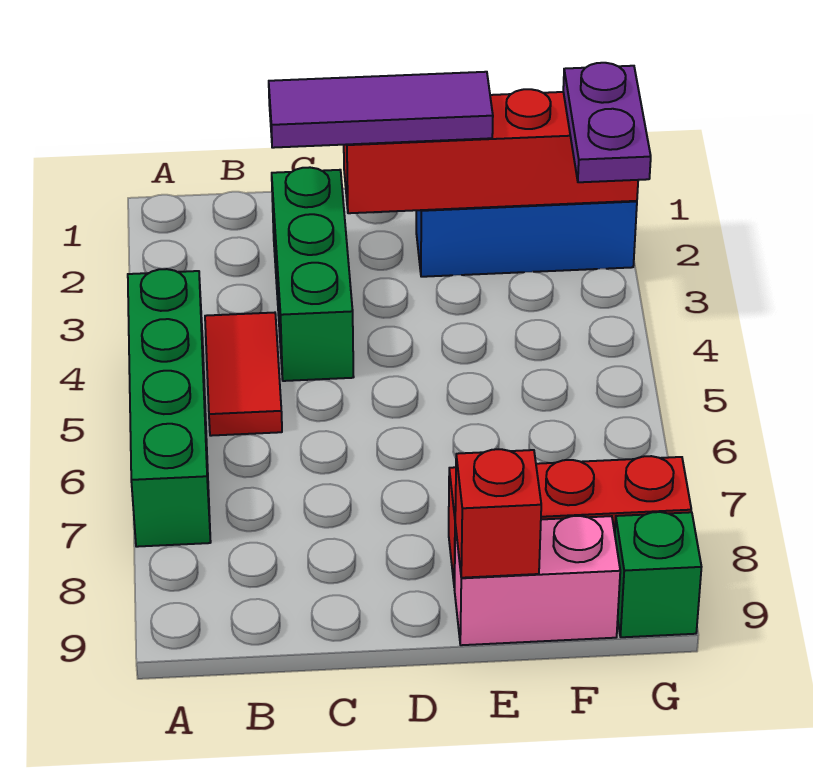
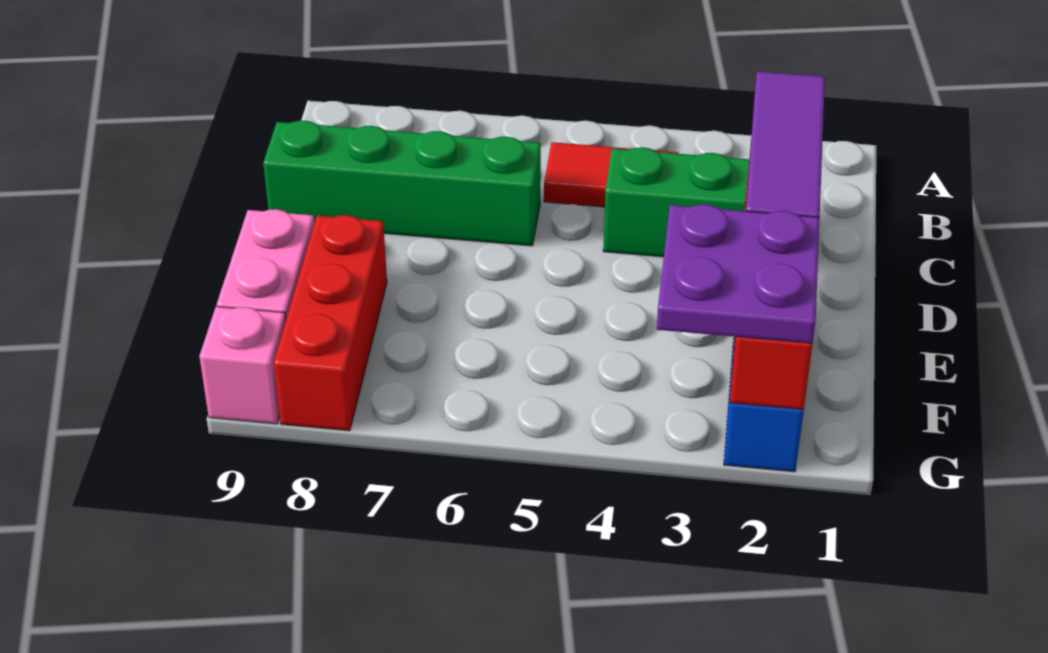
green brick A4:A7 level 1 -> green brick C6:C9 level 1
red brick E9 level 2 -> none
purple plate G2:G3 level 3 -> purple plate F2:G3 level 3
green brick G9 level 1 -> pink brick G9 level 1

